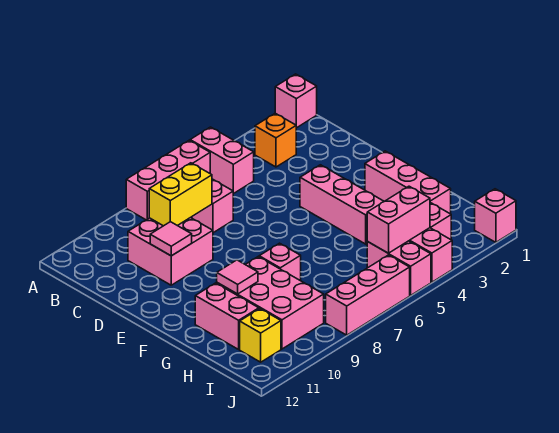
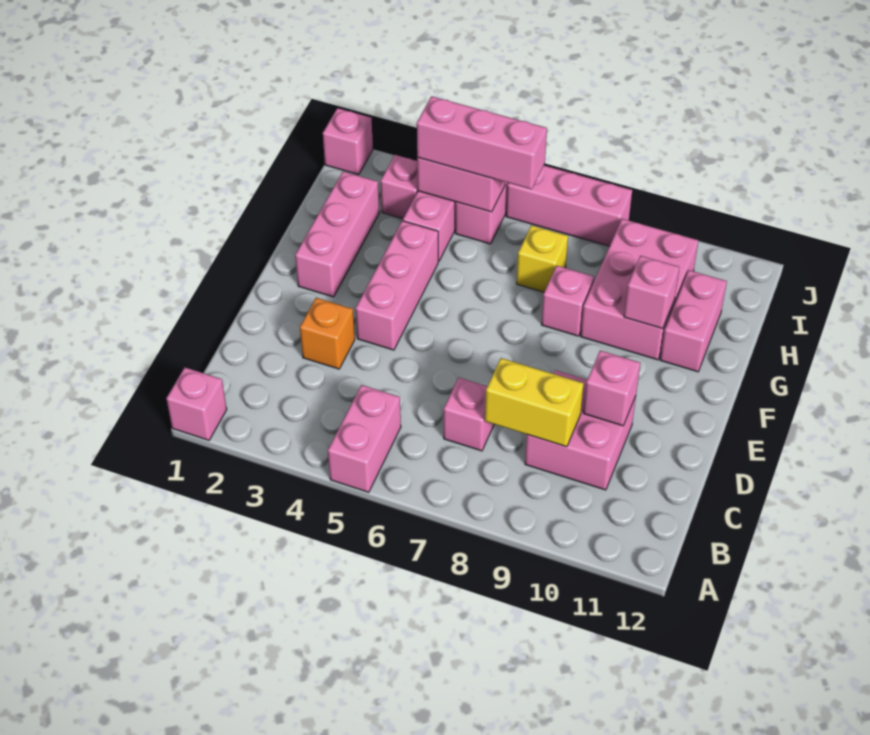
pink brick A6:A8 level 1 -> pink brick I4:I6 level 3
orange brick B3 level 1 -> orange brick D3 level 1
pink tile D10 level 2 -> pink brick D10 level 2
pink tile G10 level 2 -> pink brick G10 level 2
yellow brick I11 level 1 -> yellow brick H7 level 1

